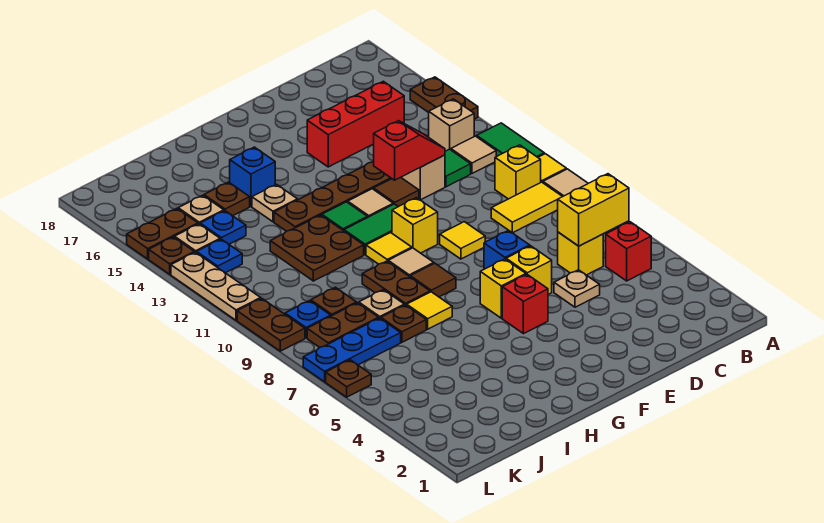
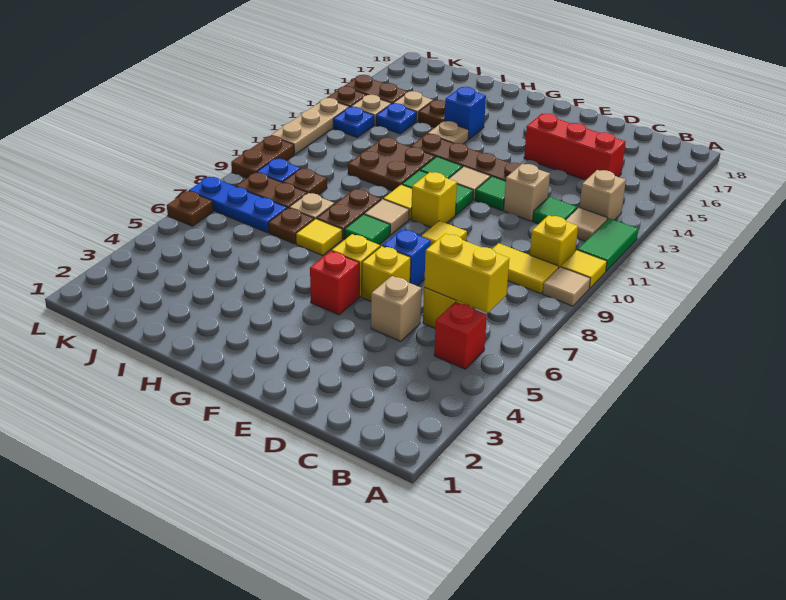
brown plate A14:A15 level 1 -> none
tan plate D5 level 1 -> tan brick D5 level 1
red slope D12:E12 level 2 top E -> none
brown tile E12 level 1 -> green tile E12 level 1
brown tile G8 level 1 -> green tile G8 level 1

